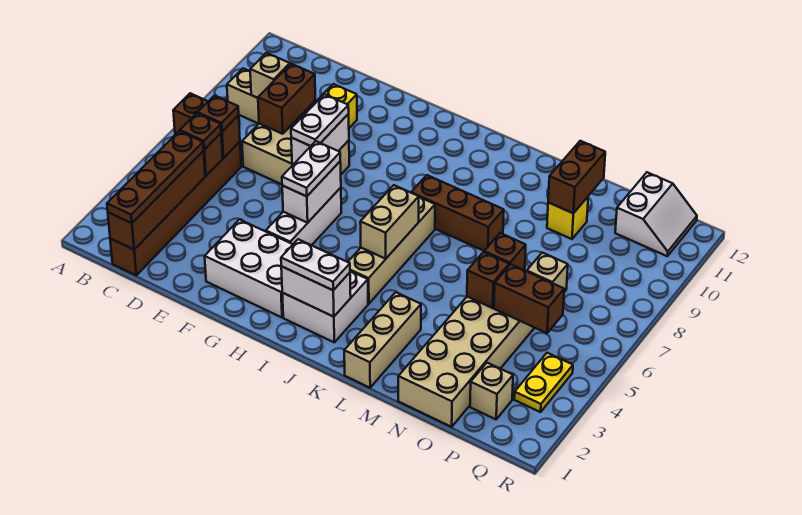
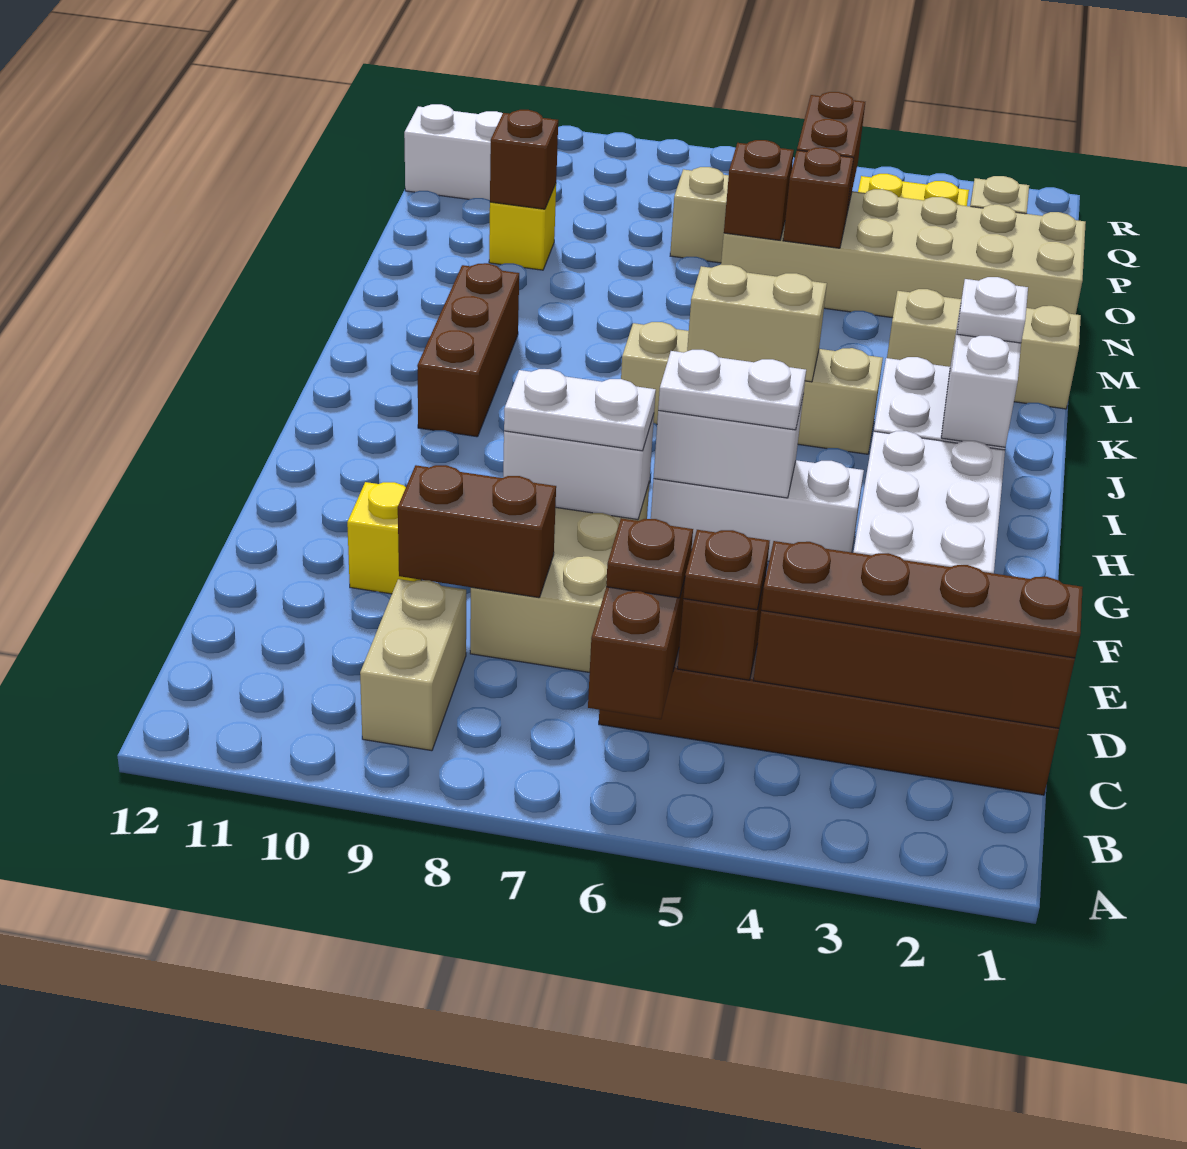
tan brick C9 level 2 -> none
white plate I2:J2 level 3 -> white plate J2 level 3
brown brick J8:L8 level 1 -> brown brick I10:K10 level 1
brown brick N10:N11 level 2 -> brown brick N10 level 2

